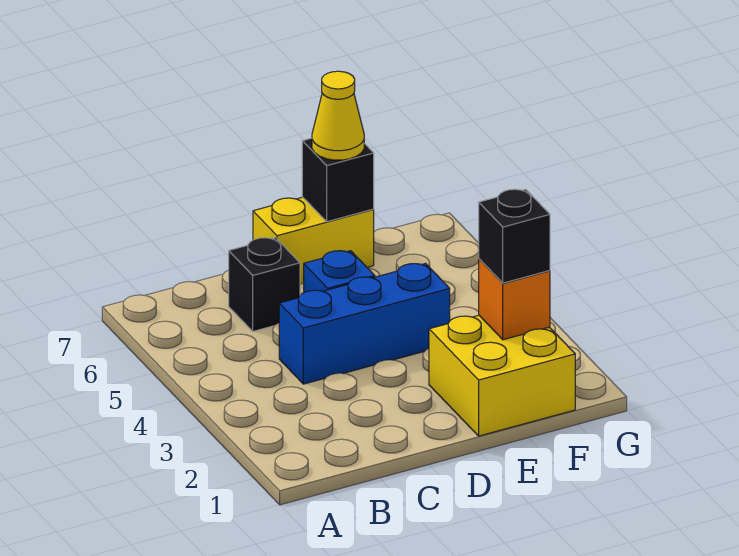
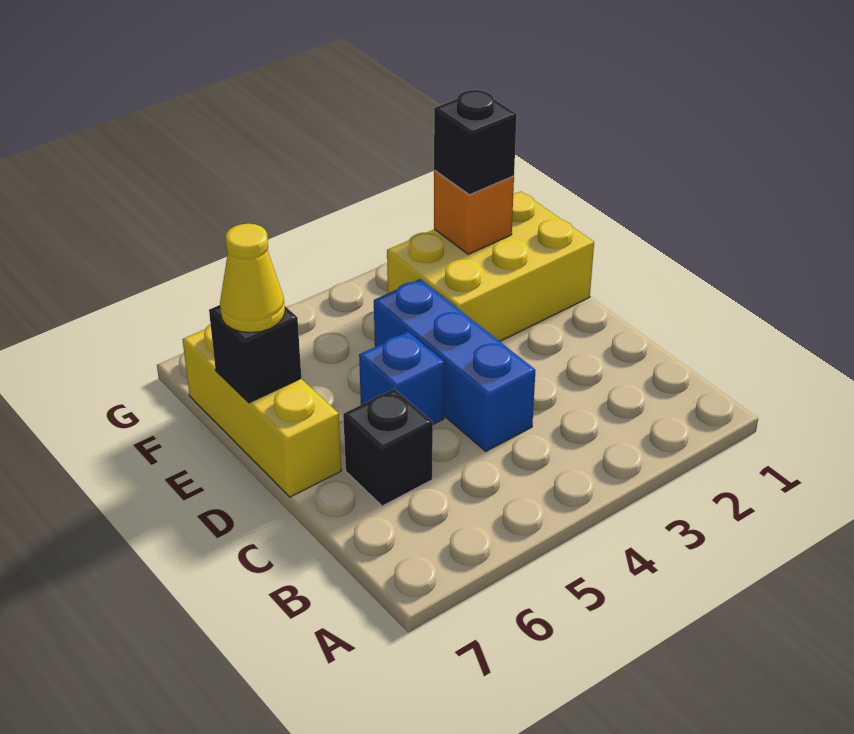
yellow brick D7:E7 level 1 -> yellow brick D7:F7 level 1
yellow brick E1:F2 level 1 -> yellow brick E1:F3 level 1

